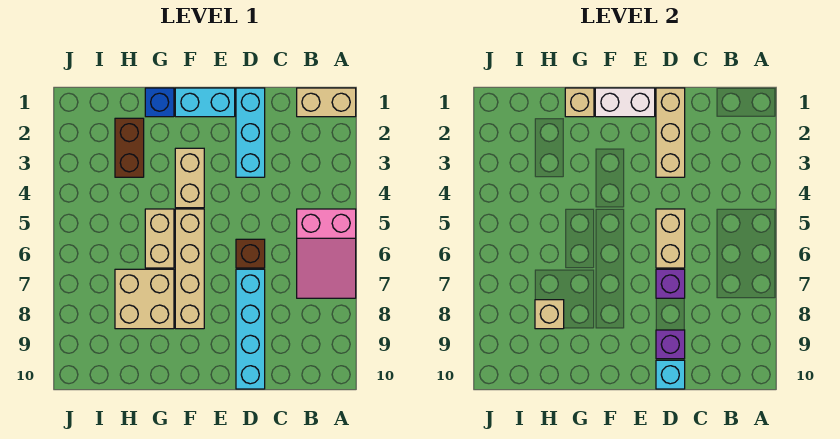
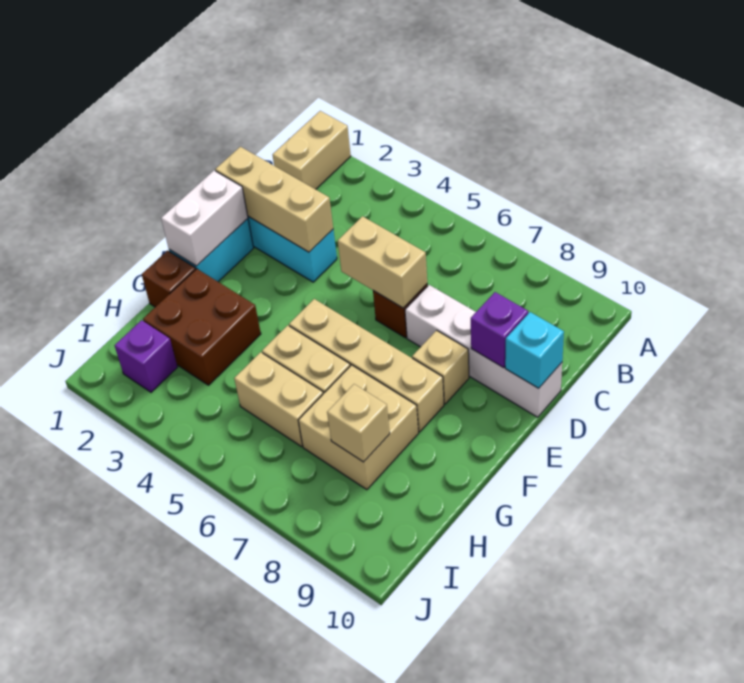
pink slope A5:B7 level 1 top 5 -> none
cyan brick D7:D10 level 1 -> white brick D7:D10 level 1
purple brick D7 level 2 -> purple brick I2 level 1
tan brick F3:F4 level 1 -> tan brick H5:H6 level 1
blue brick G1 level 1 -> brown brick G1 level 1
tan brick G1 level 2 -> tan brick E8 level 1
brown brick H2:H3 level 1 -> brown brick G2:H3 level 1

